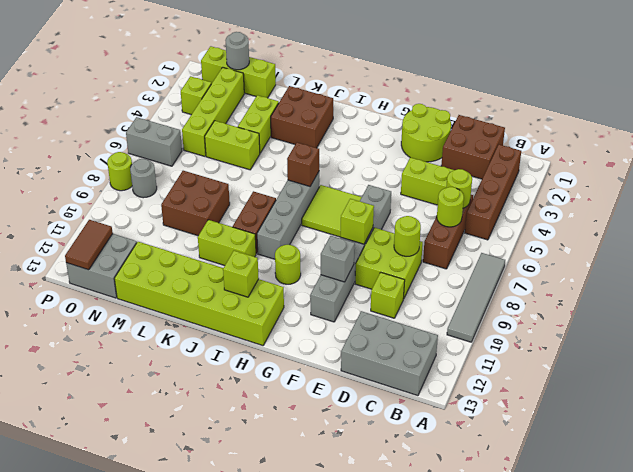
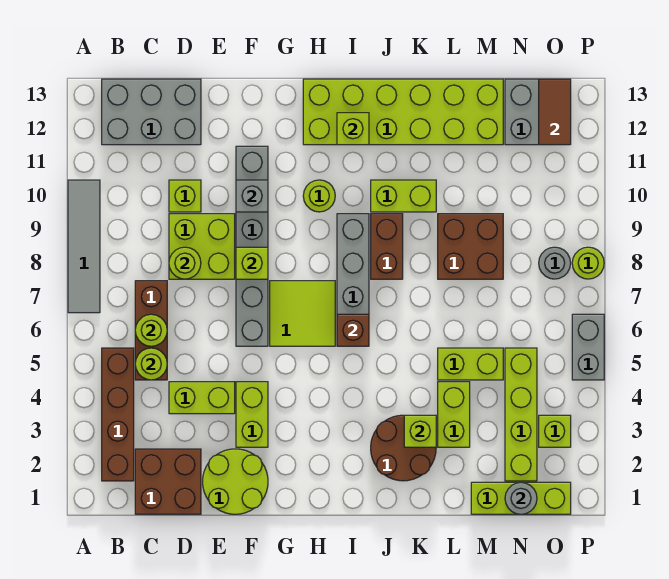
none -> lime brick F3:F4 level 1
brown brick J2:K3 level 1 -> brown round brick J2:K3 level 1
none -> lime brick K3 level 2
grey brick O6:P6 level 1 -> grey brick P5:P6 level 1

